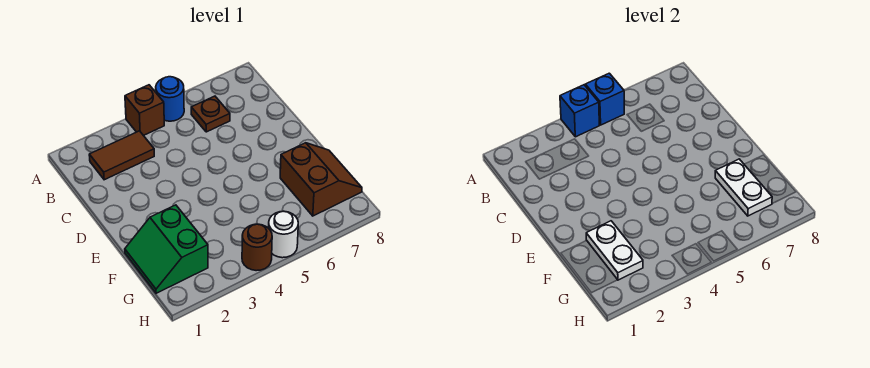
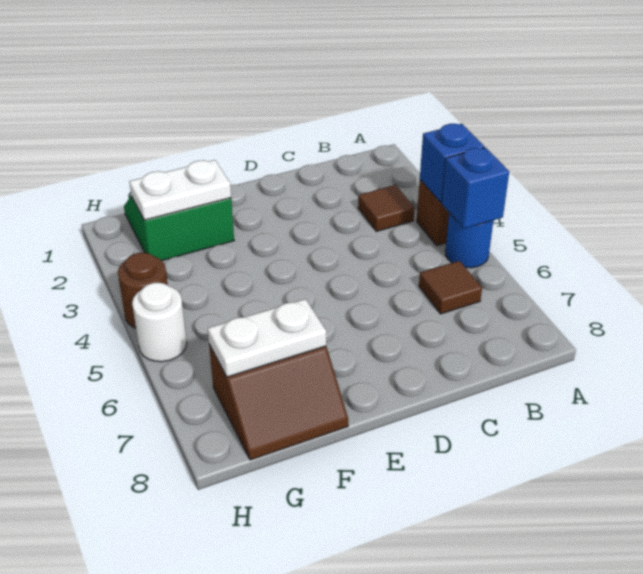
brown tile B2:B3 level 1 -> brown tile B3 level 1
brown plate B6 level 1 -> brown tile B6 level 1

